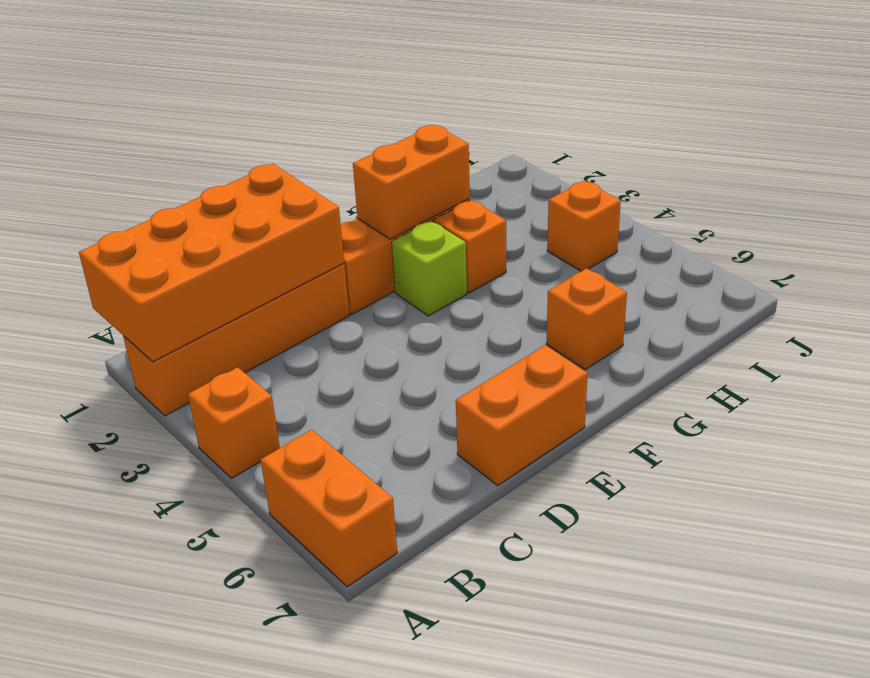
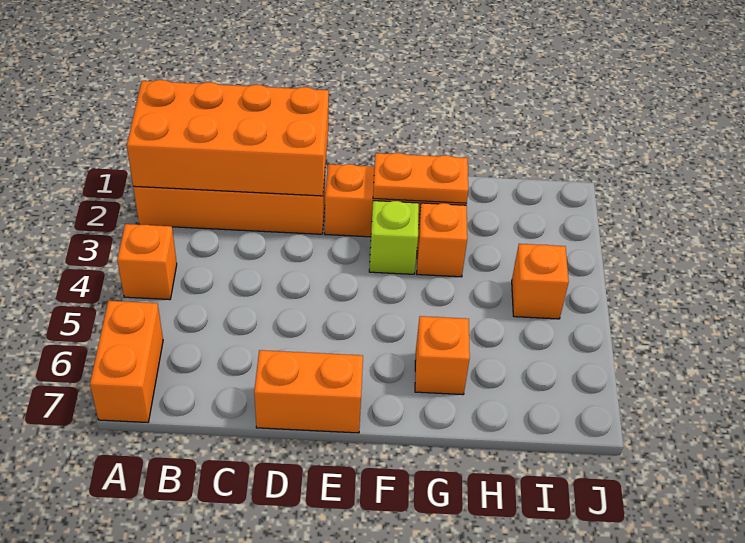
orange brick F2:G2 level 2 -> orange plate F2:G2 level 2

